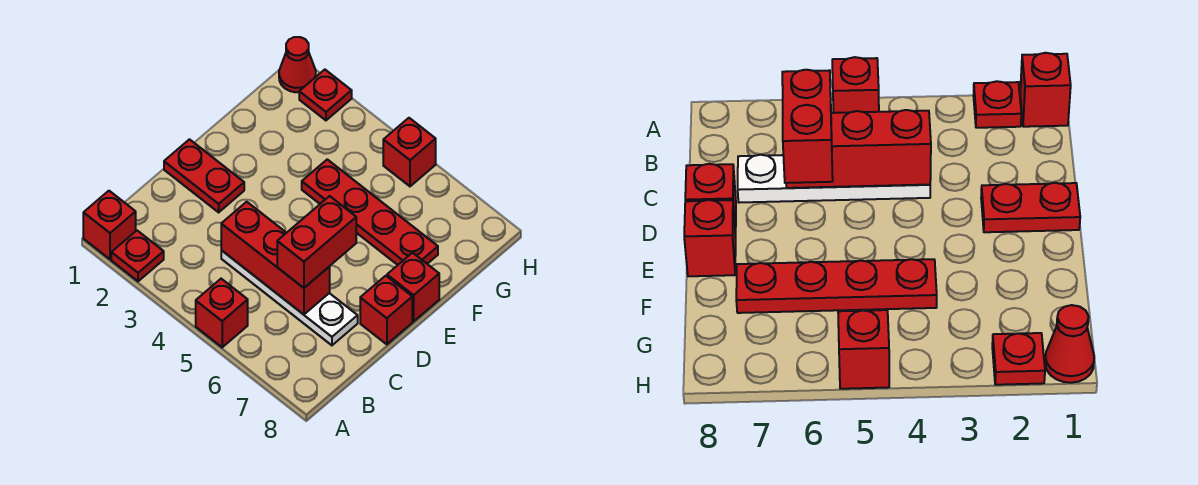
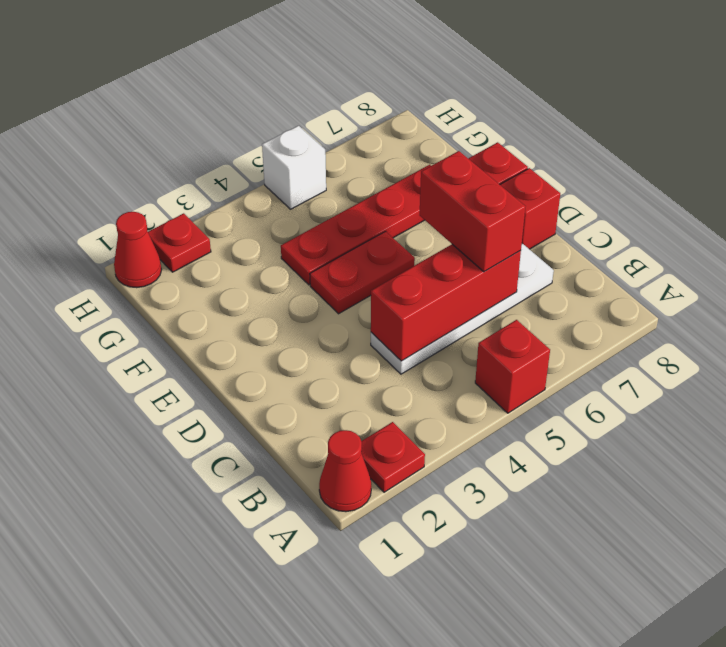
red brick A1 level 1 -> red cone A1 level 1
red plate D1:D2 level 1 -> red plate E4:E5 level 1
red brick H5 level 1 -> white brick H5 level 1

